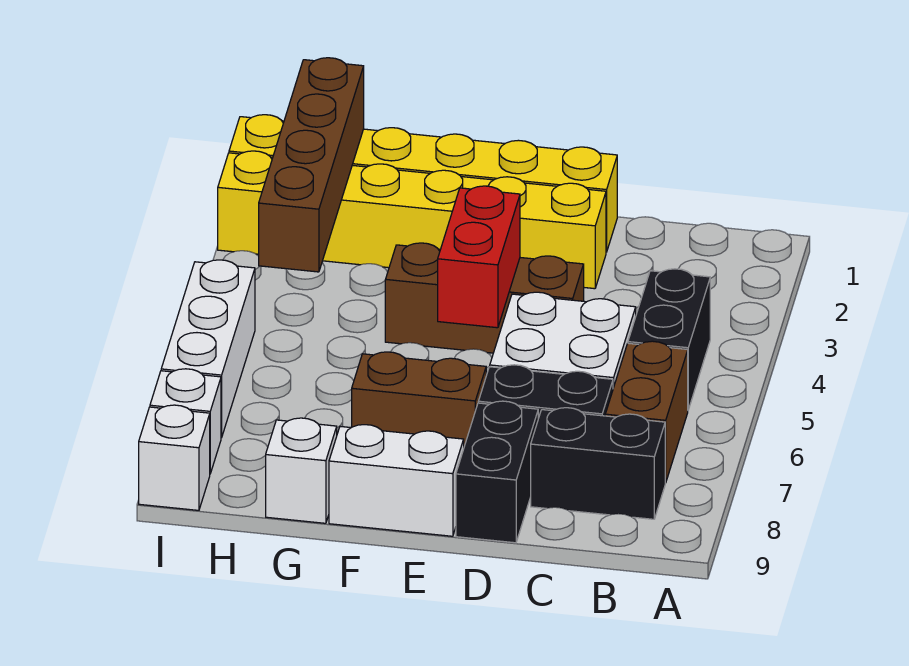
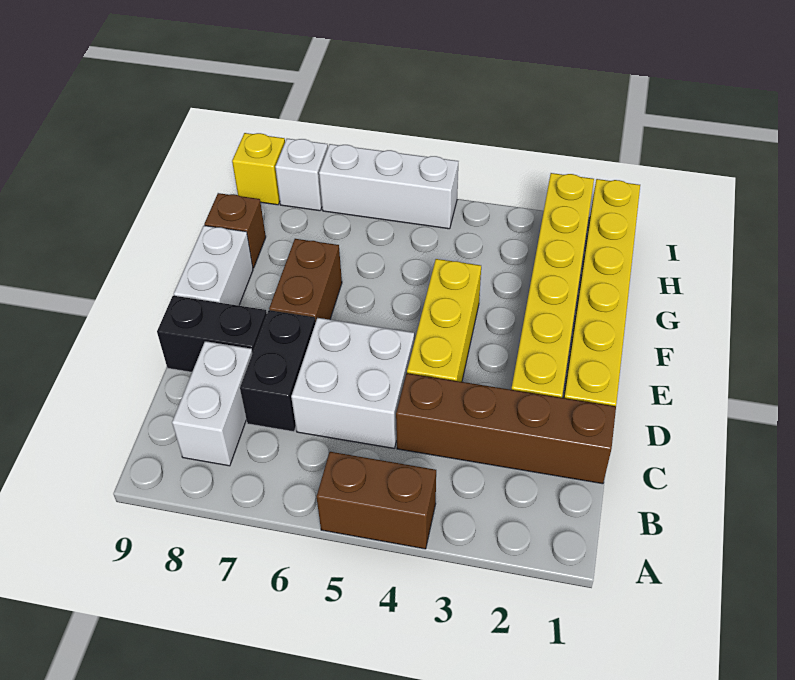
black brick B4:B5 level 1 -> none
brown brick B6:B7 level 1 -> brown brick A4:A5 level 1
black brick B8:C8 level 1 -> white brick B8:C8 level 1
brown brick D4:F4 level 1 -> yellow brick D4:F4 level 1
red brick E4:E5 level 2 -> none
white brick G9 level 1 -> brown brick G9 level 1
brown brick H1:H4 level 2 -> brown brick C1:C4 level 1
white brick I9 level 1 -> yellow brick I9 level 1

